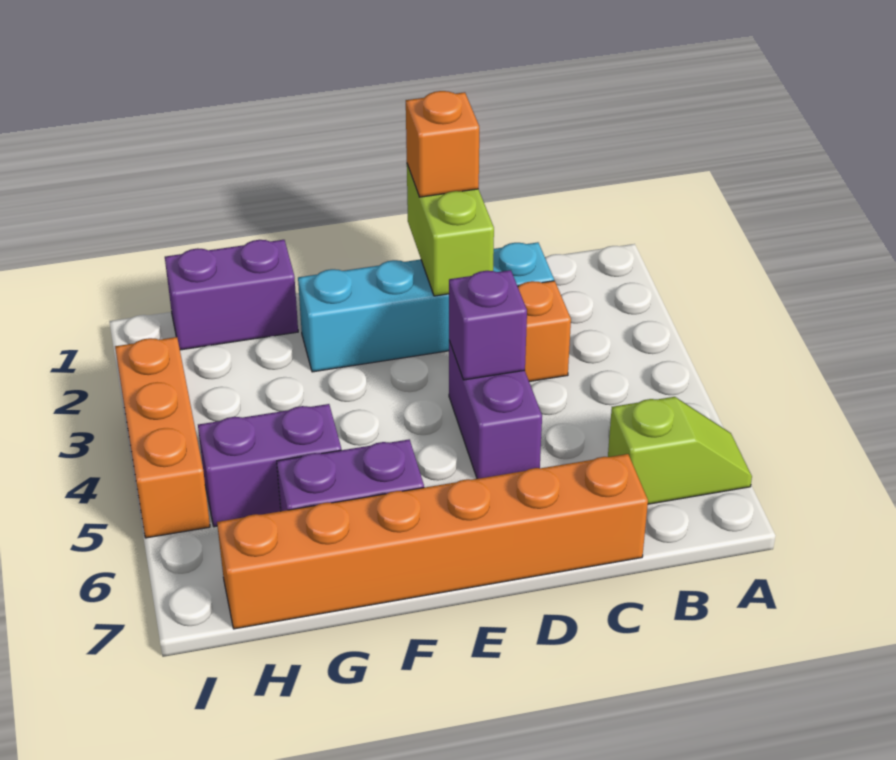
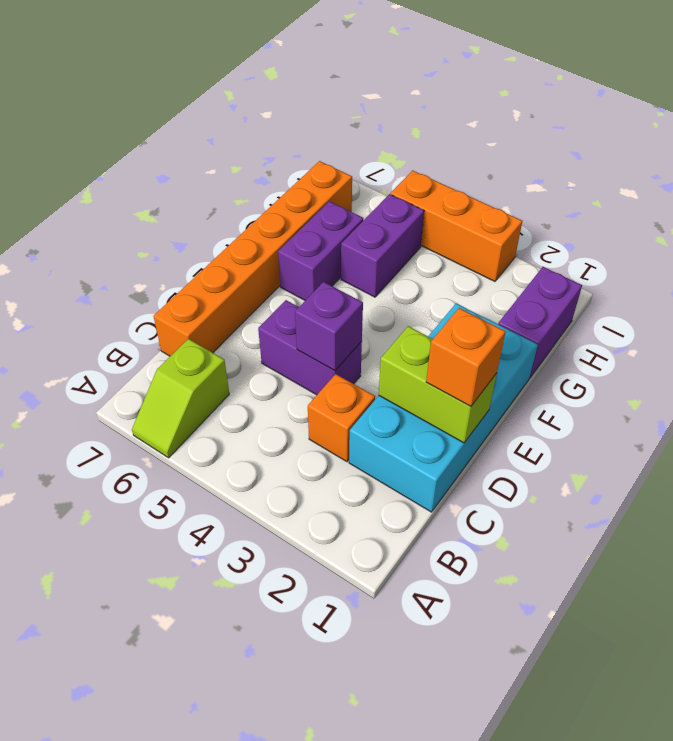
cyan brick C2:F2 level 1 -> cyan brick C1:F2 level 1

